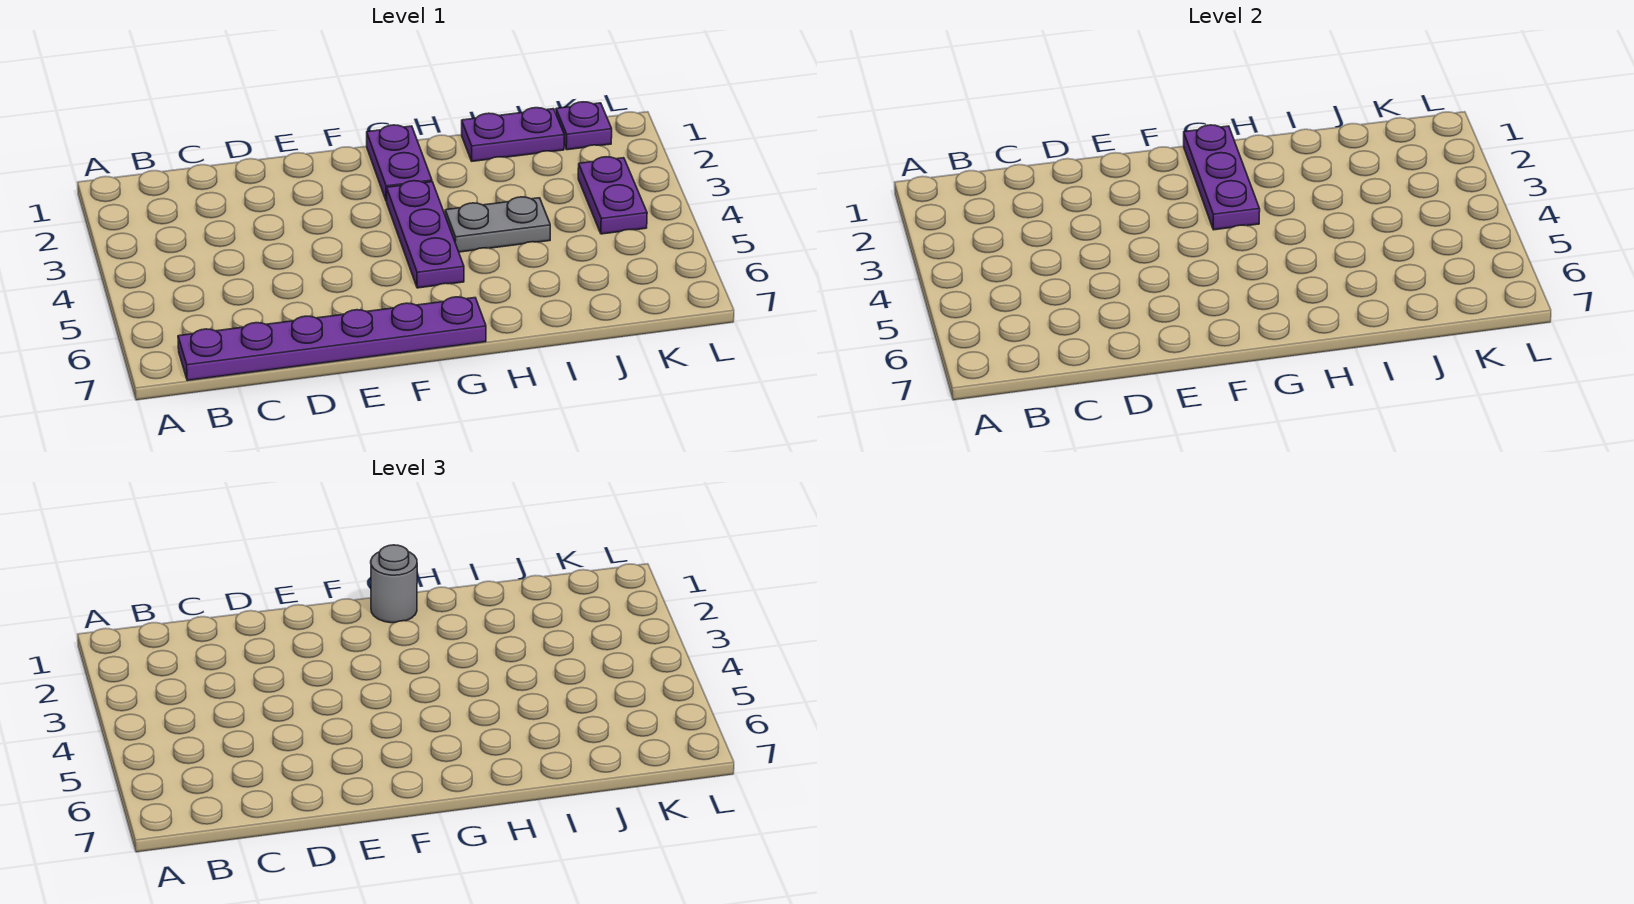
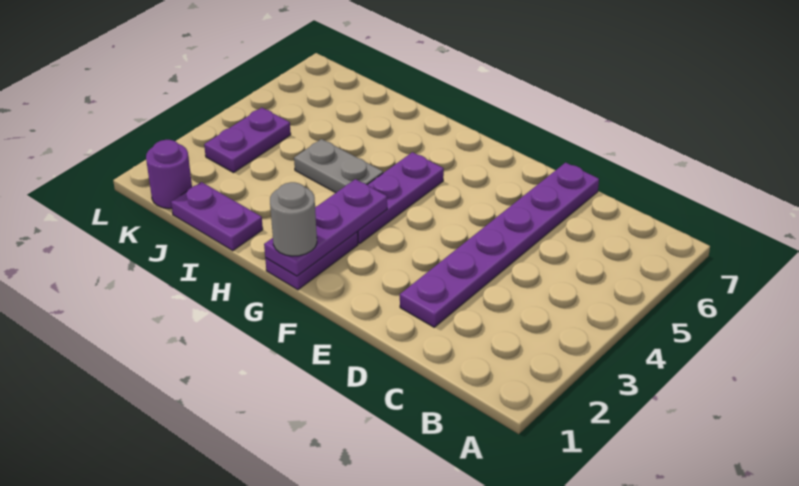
purple plate B7:G7 level 1 -> purple plate D2:D7 level 1
purple plate K1 level 1 -> purple round brick K1 level 1

